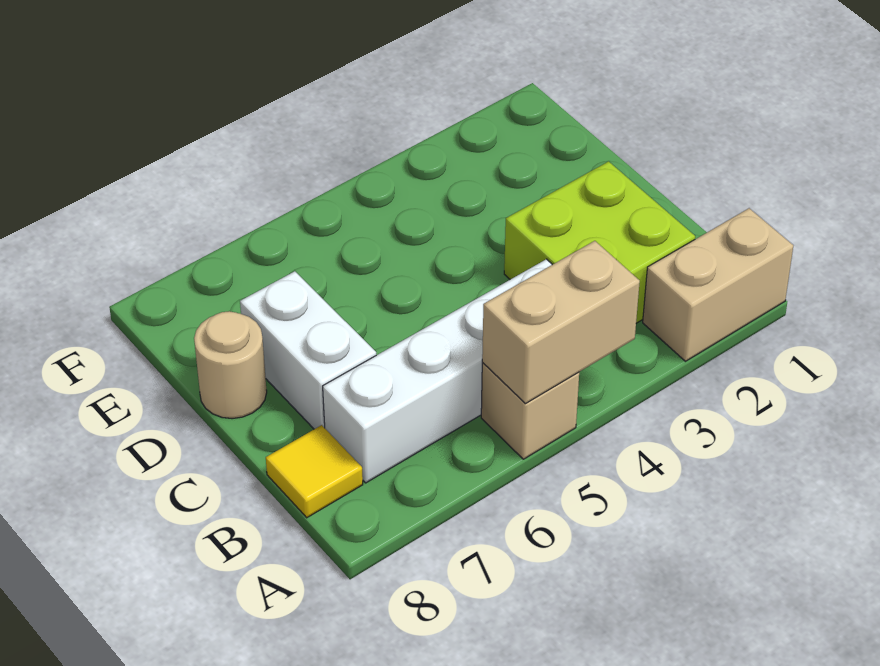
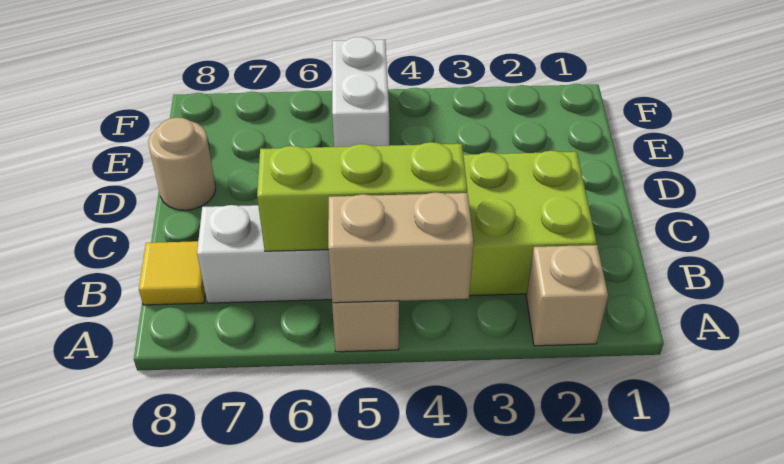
tan brick A1:A2 level 1 -> tan brick A2 level 1
none -> lime brick B4:B6 level 2
white brick C7:D7 level 1 -> white brick E5:F5 level 1

